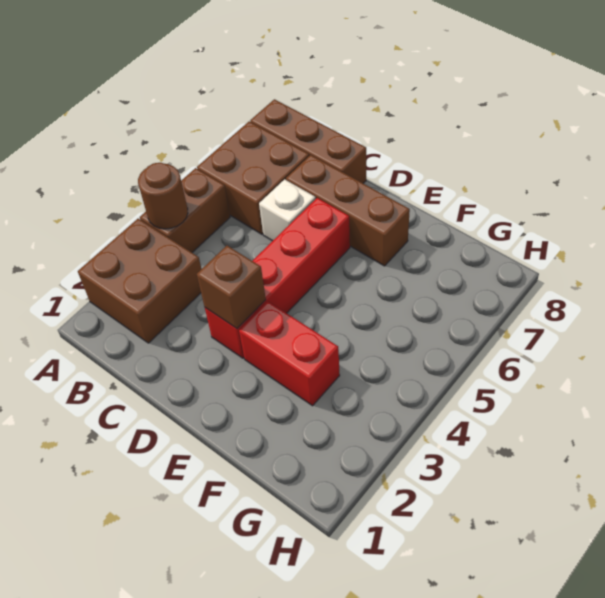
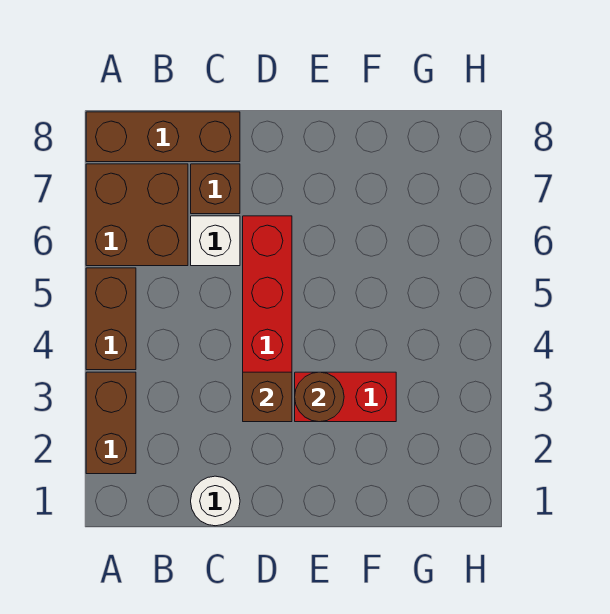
brown brick A2:B3 level 1 -> brown brick A2:A3 level 1
brown round brick A4 level 2 -> brown round brick E3 level 2
none -> white round brick C1 level 1
brown brick C7:E7 level 1 -> brown brick C7 level 1

